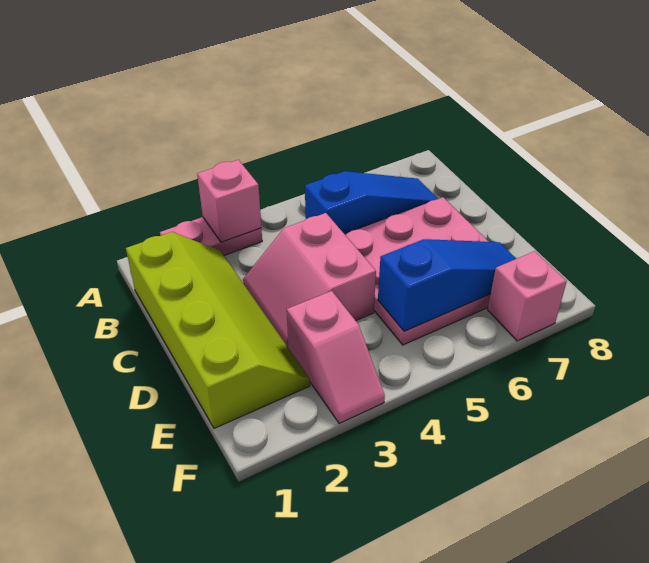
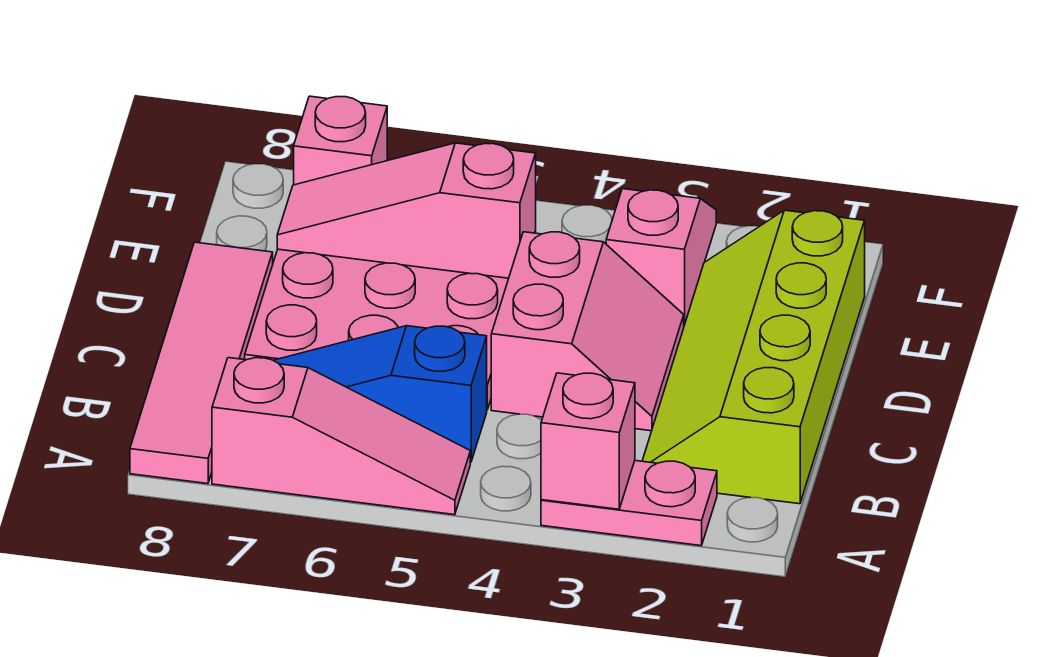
none -> pink slope A5:A7 level 1 top 7
none -> pink tile A8:D8 level 1
blue slope E5:E7 level 2 top 5 -> pink slope E5:E7 level 2 top 5

